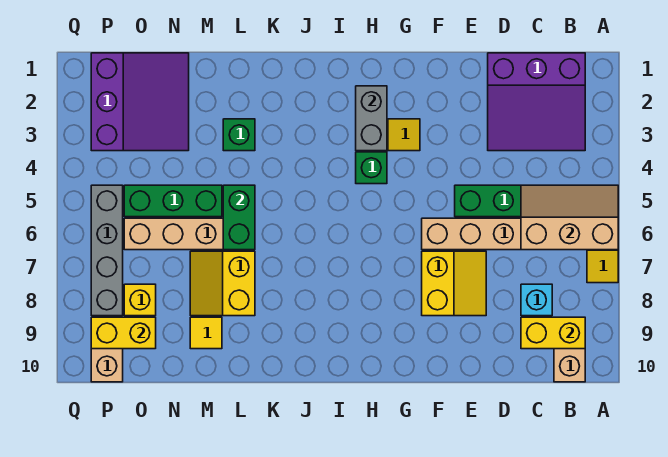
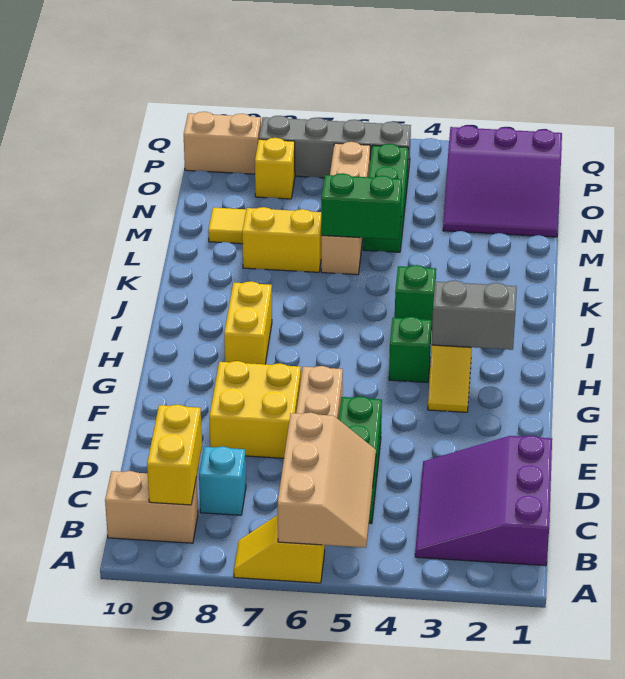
yellow slope E7:F8 level 1 top F -> yellow brick E7:F8 level 1
green brick L3 level 1 -> green brick J4 level 1
yellow brick O9:P9 level 2 -> yellow brick H8:I8 level 1

